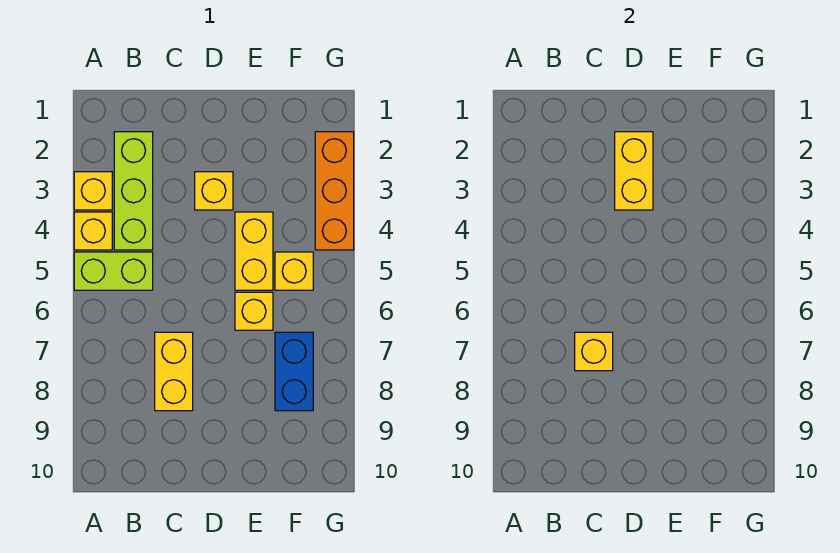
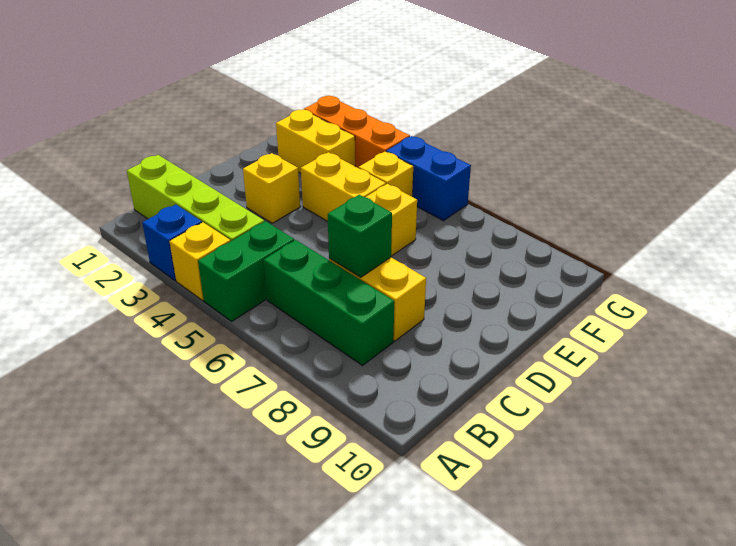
yellow brick A3 level 1 -> blue brick A3 level 1
lime brick A5:B5 level 1 -> green brick A5:B5 level 1
lime brick B2:B4 level 1 -> lime brick B1:B4 level 1
none -> green brick B6:B8 level 1
yellow brick C7 level 2 -> green brick C7 level 2
yellow brick D2:D3 level 2 -> yellow brick F2:F3 level 1
blue brick F7:F8 level 1 -> blue brick G5:G6 level 1

